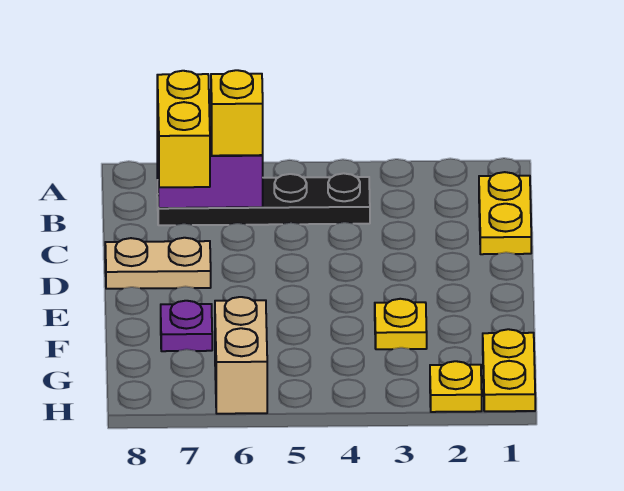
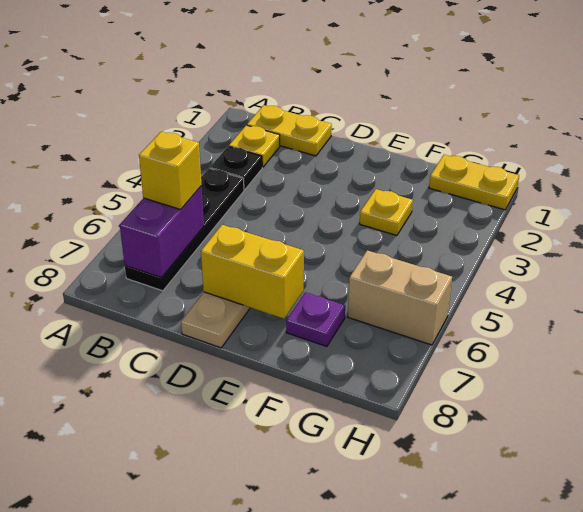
none -> black plate B3 level 1
yellow brick B7:C7 level 3 -> yellow brick D7:E7 level 2
yellow plate H2 level 1 -> yellow plate B2 level 1

